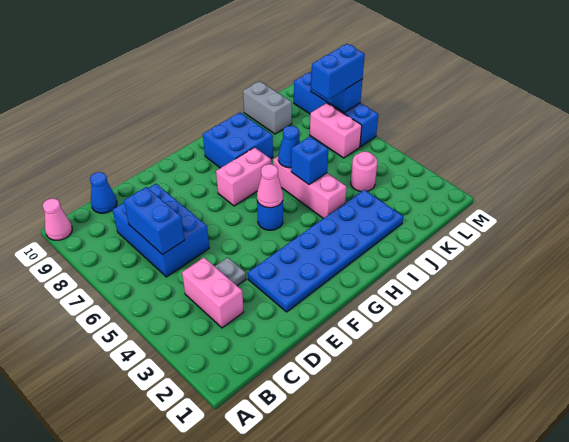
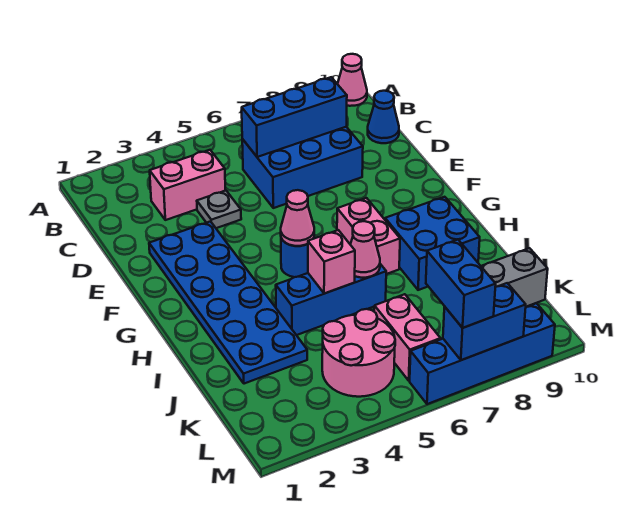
blue brick C6:C7 level 2 -> blue brick C6:C8 level 2
pink brick I4:I6 level 1 -> blue brick I4:I6 level 1
blue brick I5 level 2 -> pink brick I5 level 2
blue cone I6 level 2 -> pink cone I6 level 2
pink round brick K4 level 1 -> pink round brick K4:L5 level 1
pink brick L6:L7 level 1 -> pink brick K6:L6 level 1

